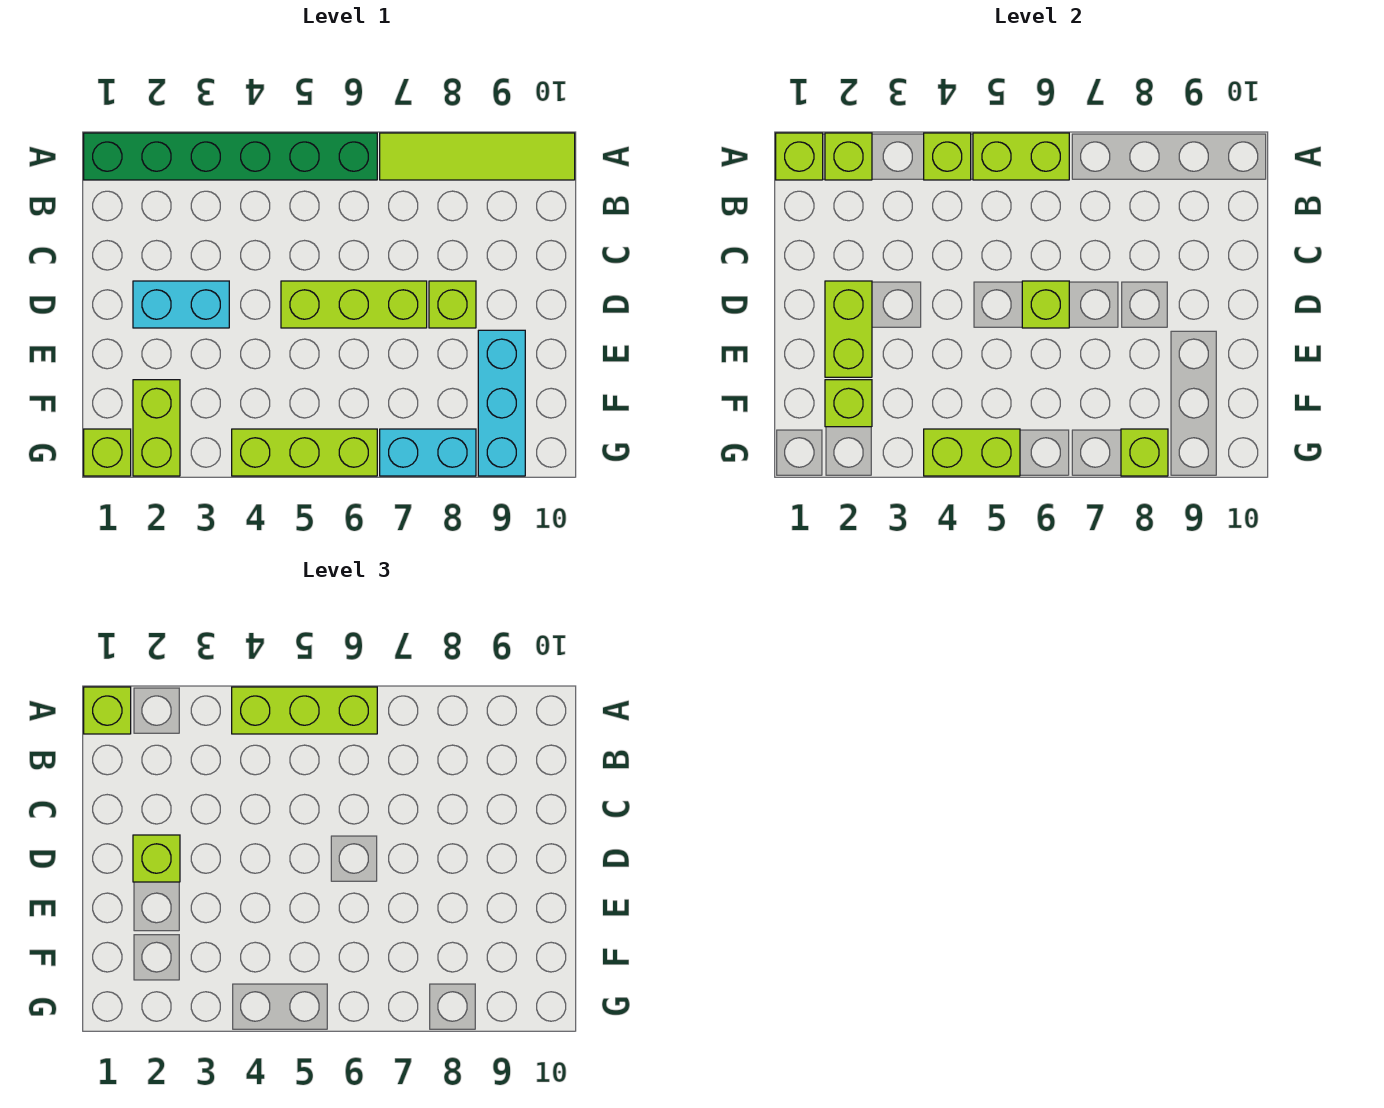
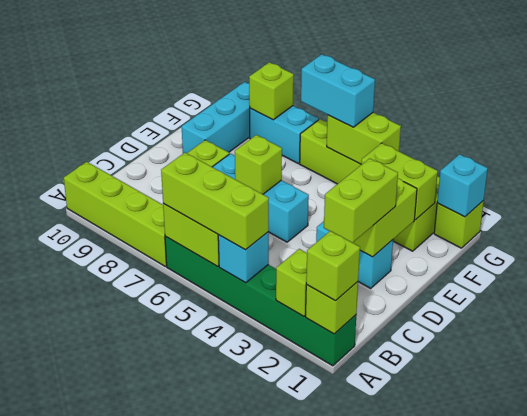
lime brick A4 level 2 -> cyan brick A4 level 2
lime tile A7:A10 level 1 -> lime brick A7:A10 level 1
lime brick D2 level 3 -> lime brick C2:D2 level 3
lime brick D5:D7 level 1 -> cyan brick D5:D7 level 1
lime brick F2 level 2 -> lime brick F2:F3 level 2
none -> cyan brick G1 level 2
none -> cyan brick G5:G6 level 3

